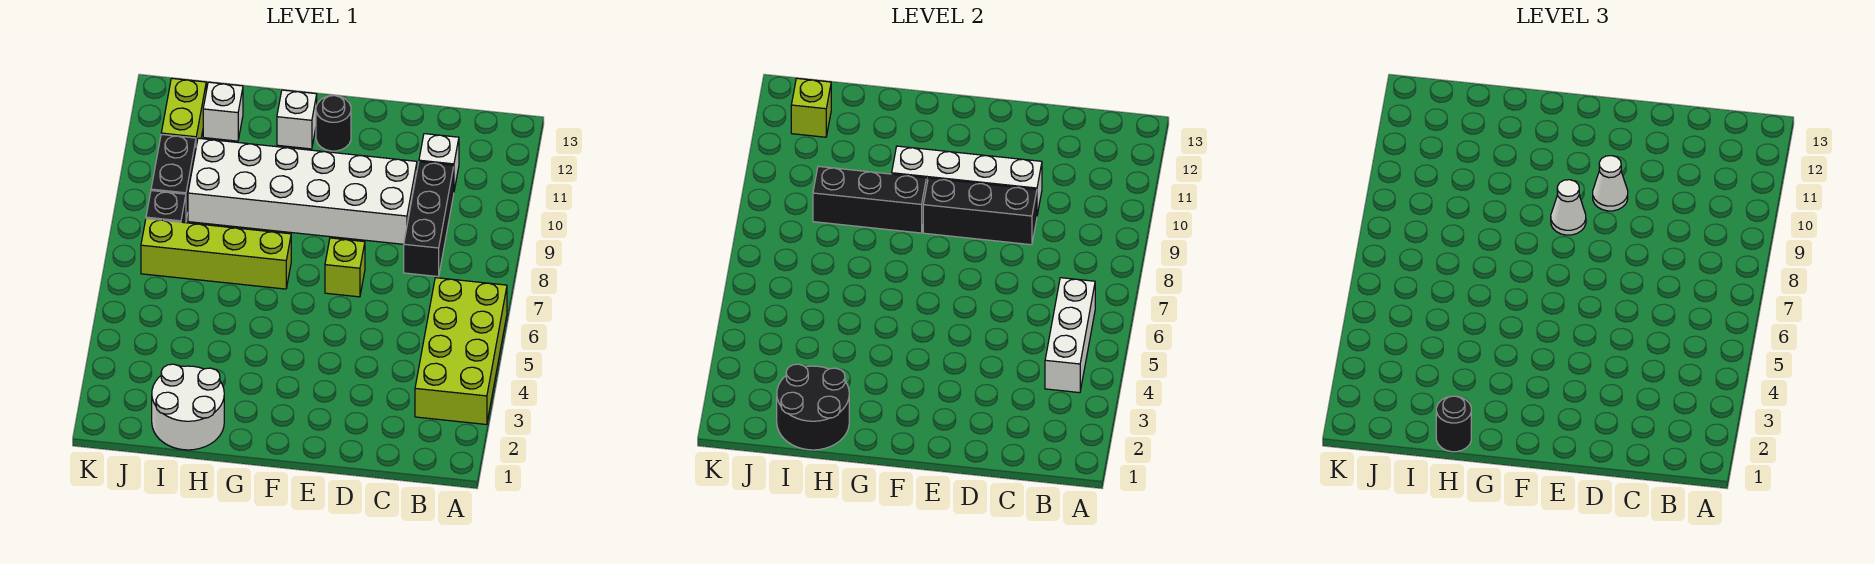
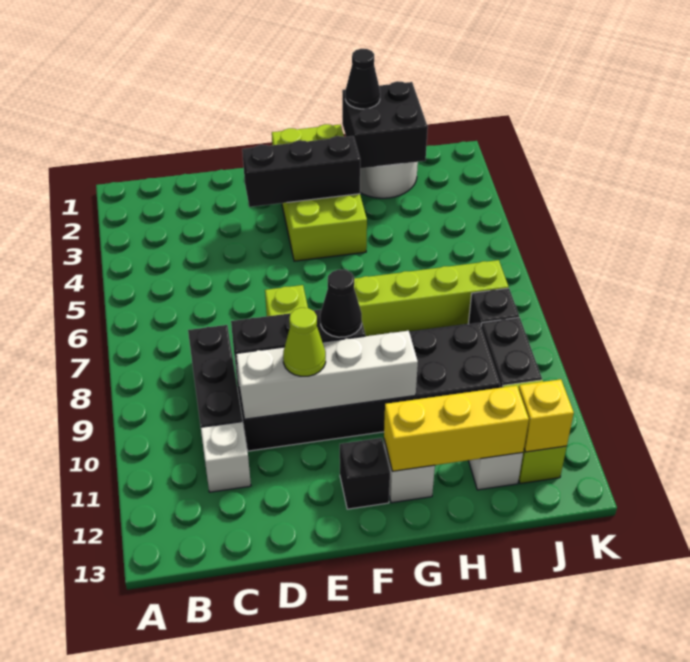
lime brick A3:B6 level 1 -> lime brick F1:G4 level 1
white brick B4:B6 level 2 -> none
white brick D9:I10 level 1 -> black brick D9:I10 level 1
white cone E10 level 3 -> lime cone E10 level 3
white cone F9 level 3 -> black cone F9 level 3
black round brick F12 level 1 -> black brick F12 level 1
black brick G9:I9 level 2 -> black brick E3:G3 level 2
none -> yellow brick G12:I12 level 2
black round brick H1:I2 level 2 -> black brick H1:I2 level 2
black round brick H1 level 3 -> black cone H1 level 3
lime brick J12 level 2 -> yellow brick J12 level 2

